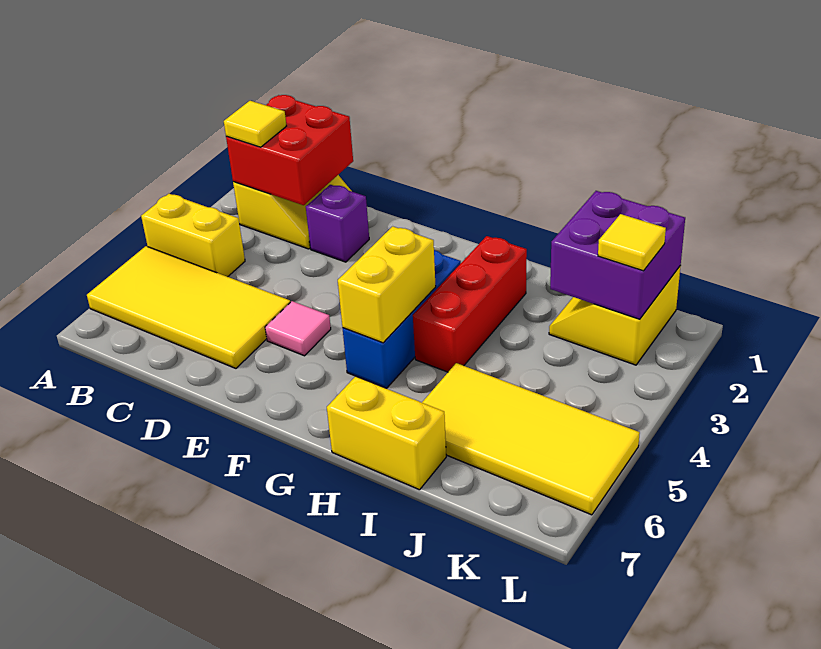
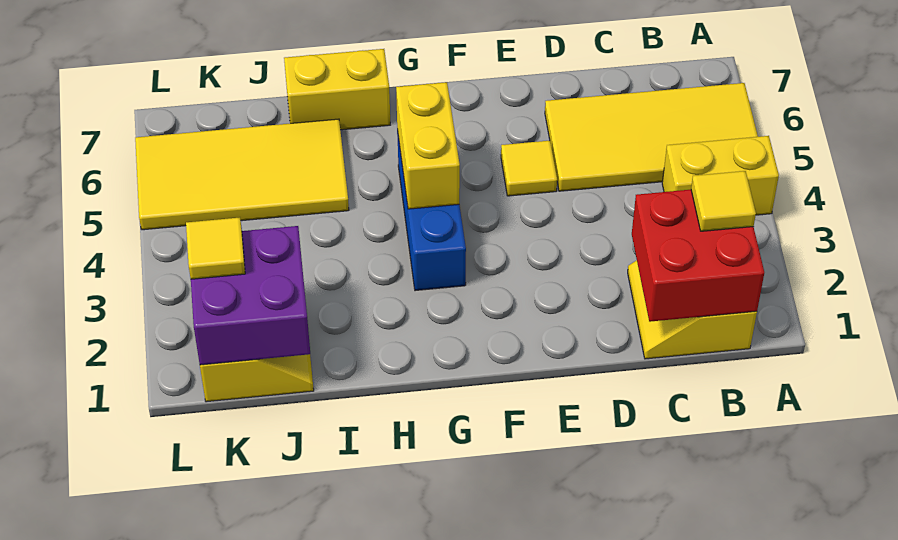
purple brick D2 level 1 -> none
pink tile E5 level 1 -> yellow tile E5 level 1
red brick H2:H4 level 1 -> none

